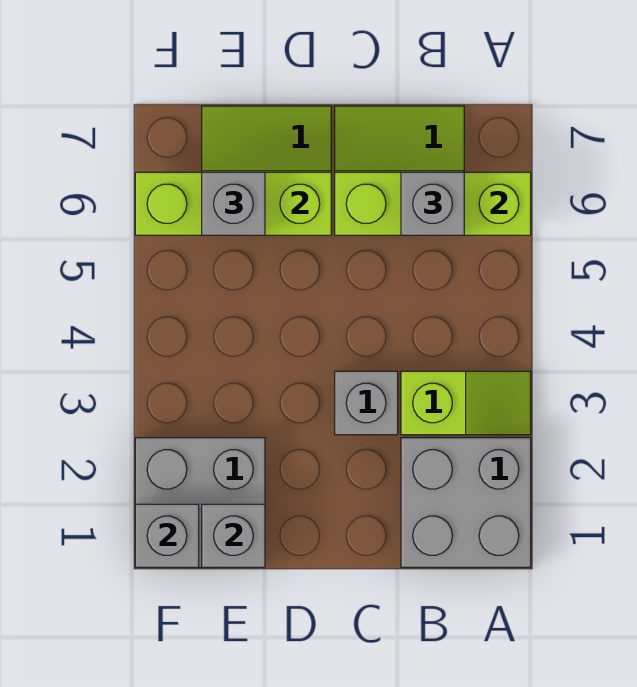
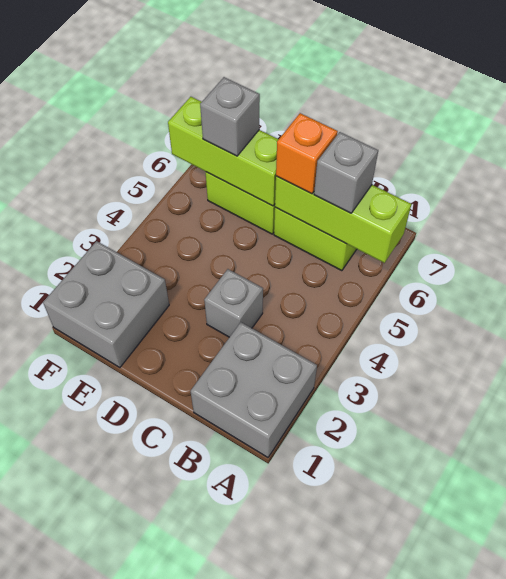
lime slope A3:B3 level 1 top B -> none
none -> orange brick C6 level 3
grey brick E1 level 2 -> none
grey brick F1 level 2 -> none

